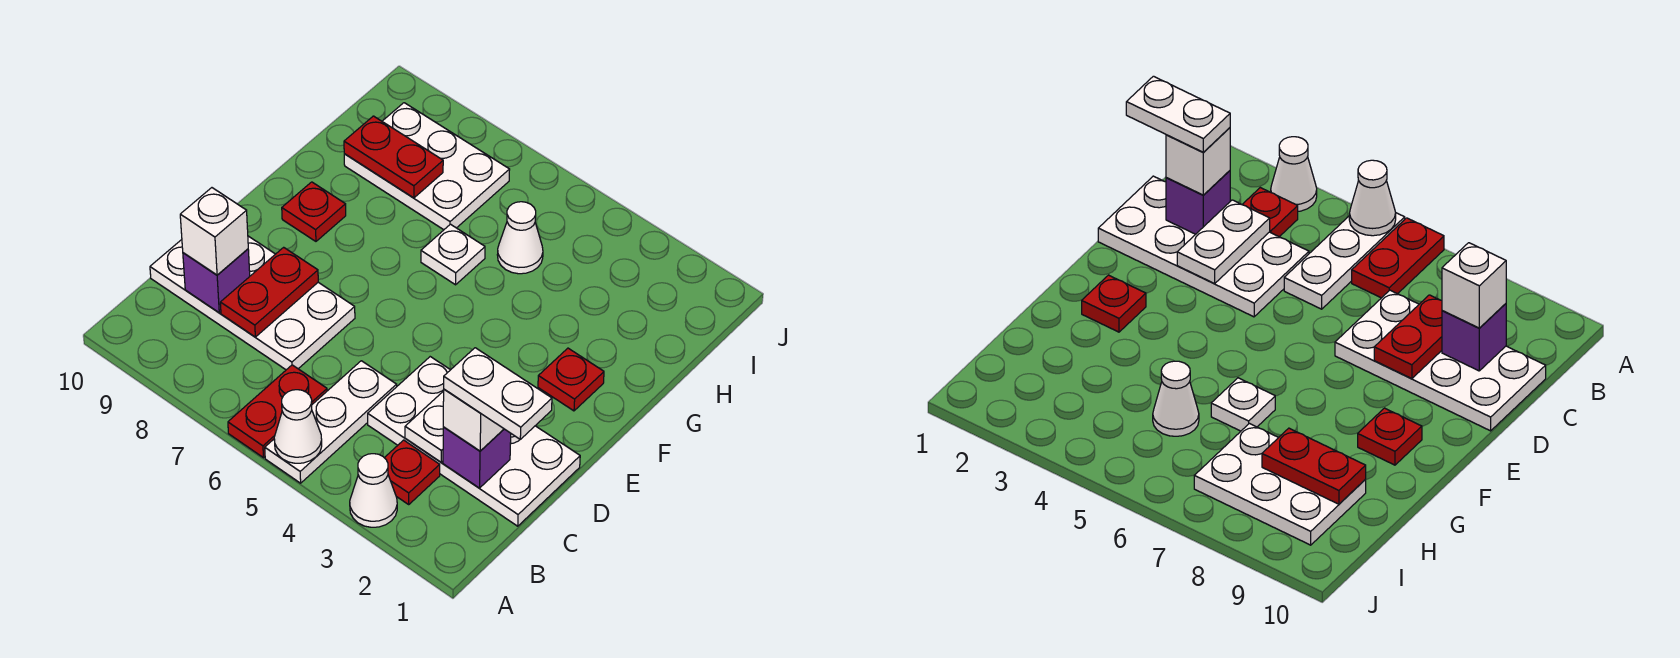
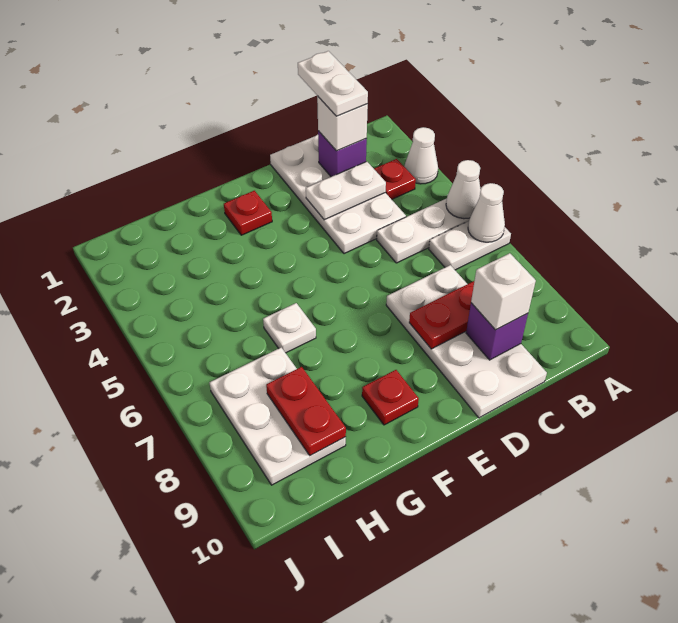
red plate A6:B6 level 1 -> white plate A6:B6 level 1
white cone H5 level 1 -> white cone A6 level 2

